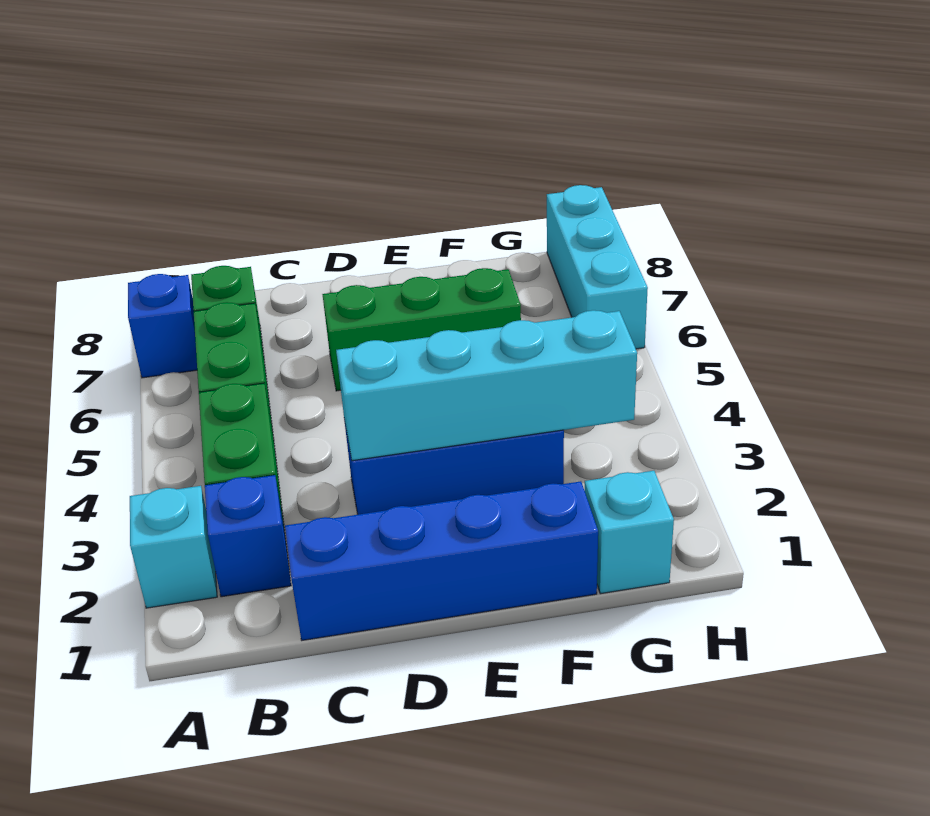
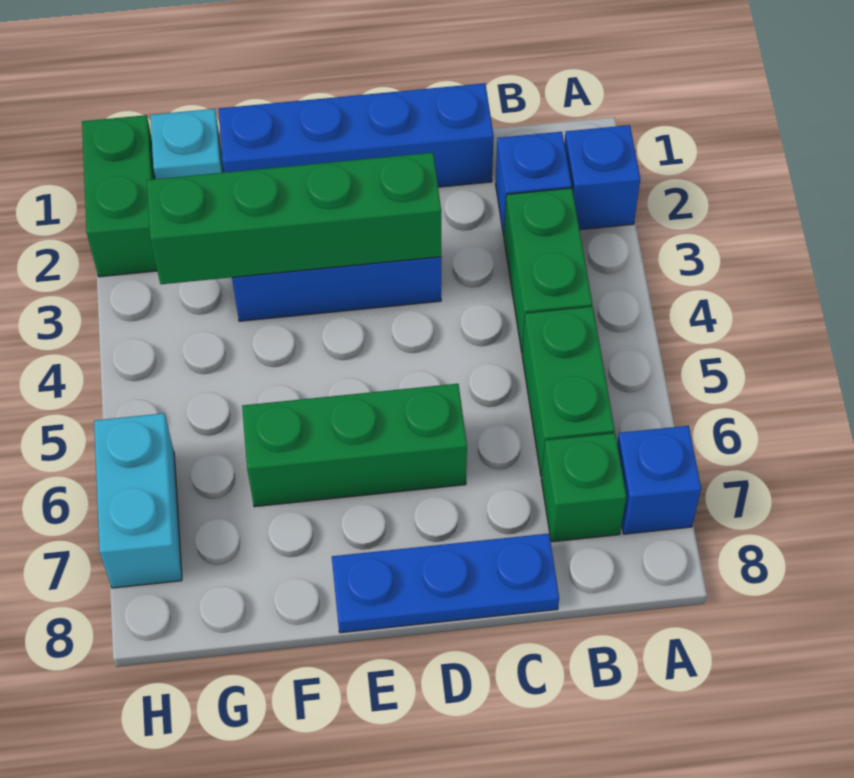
cyan brick A2 level 1 -> blue brick A2 level 1
none -> blue plate C8:E8 level 1
cyan brick D3:G3 level 2 -> green brick D3:G3 level 2
none -> green brick H1:H2 level 1
cyan brick H6:H8 level 1 -> cyan brick H6:H7 level 1

